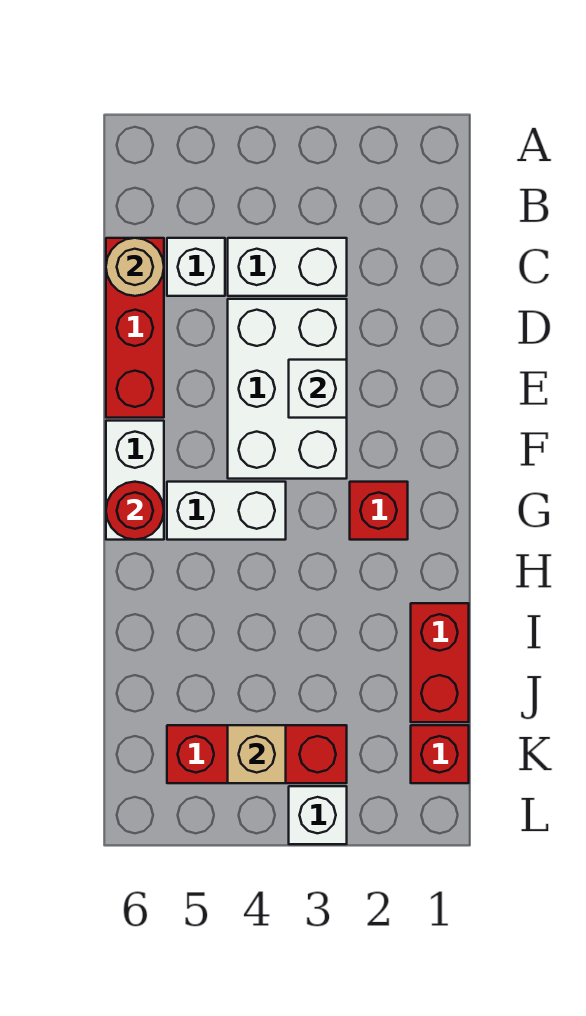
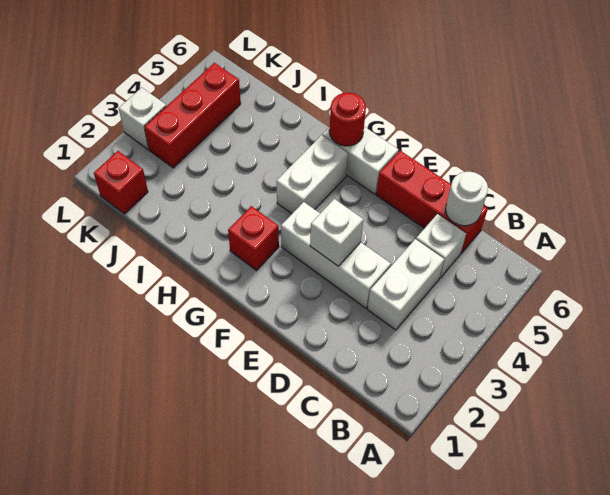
tan round brick C6 level 2 -> white round brick C6 level 2
white brick D3:F4 level 1 -> white brick D3:F3 level 1
red brick I1:J1 level 1 -> none
tan brick K4 level 2 -> none

